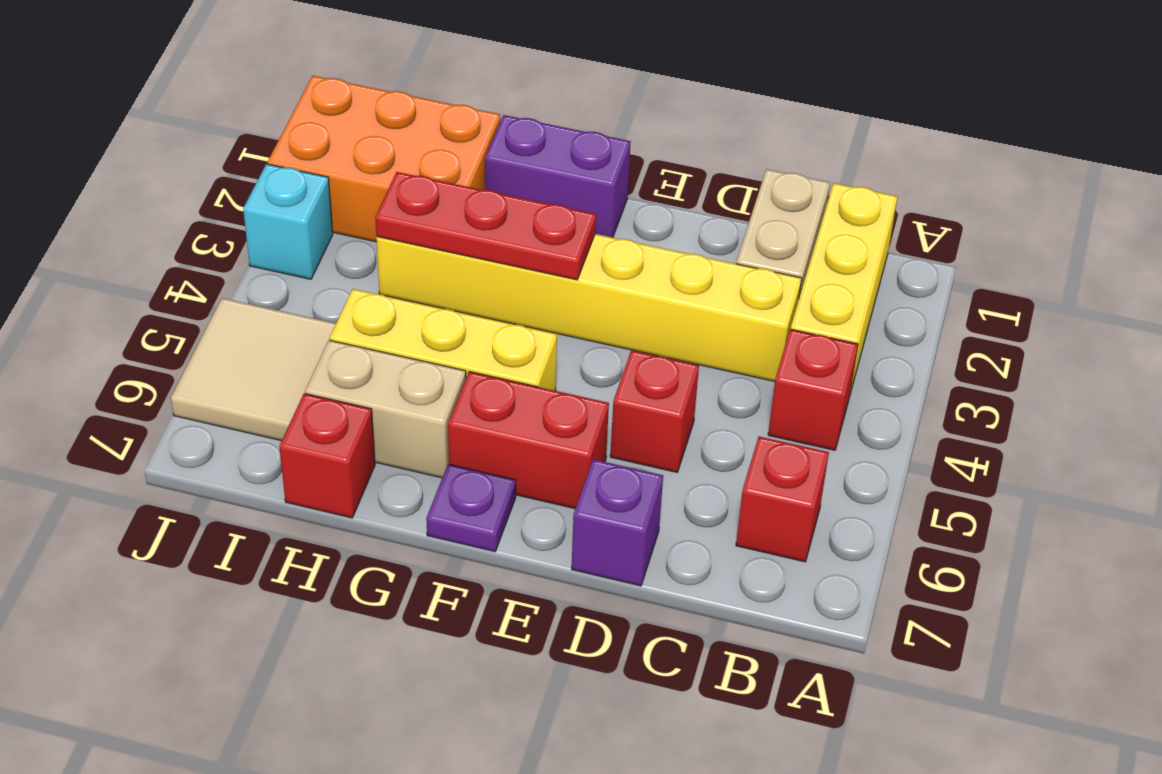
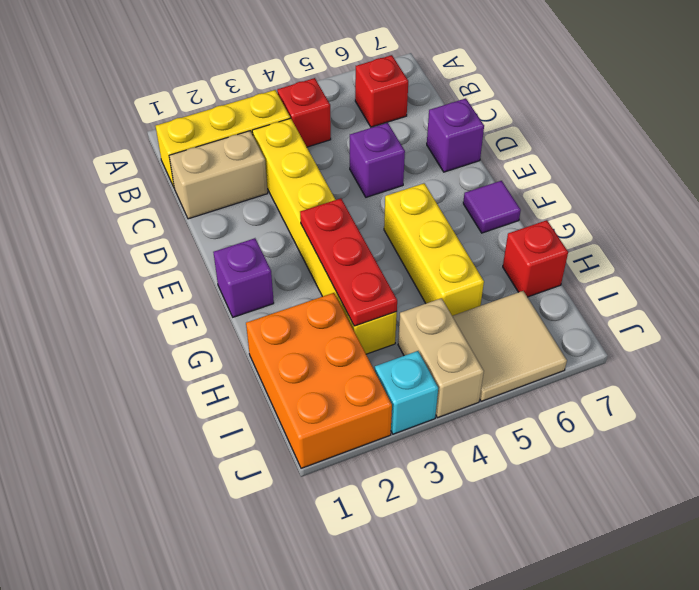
red brick D5 level 1 -> purple brick D5 level 1
red brick E6:F6 level 1 -> none
purple brick F1:G1 level 1 -> purple brick F1 level 1
purple plate F7 level 1 -> purple tile F7 level 1
tan brick G6:H6 level 1 -> tan brick I4:J4 level 1

